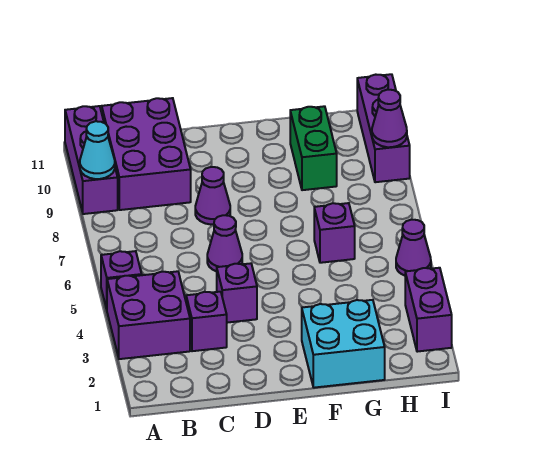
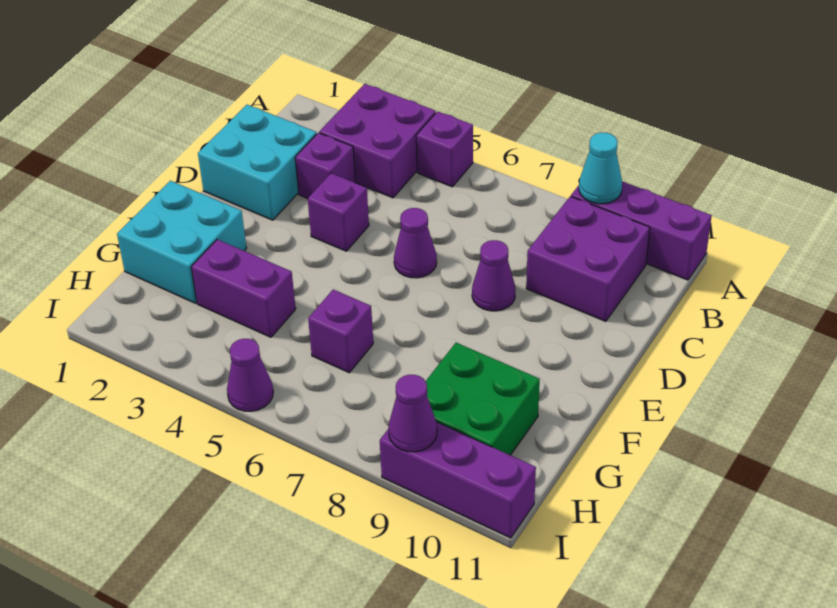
purple brick B9:C11 level 1 -> purple brick B9:C10 level 1
none -> cyan brick C1:D2 level 1
green brick G9:G10 level 1 -> green brick G9:H10 level 1
purple brick I2:I3 level 1 -> purple brick G3:G4 level 1

